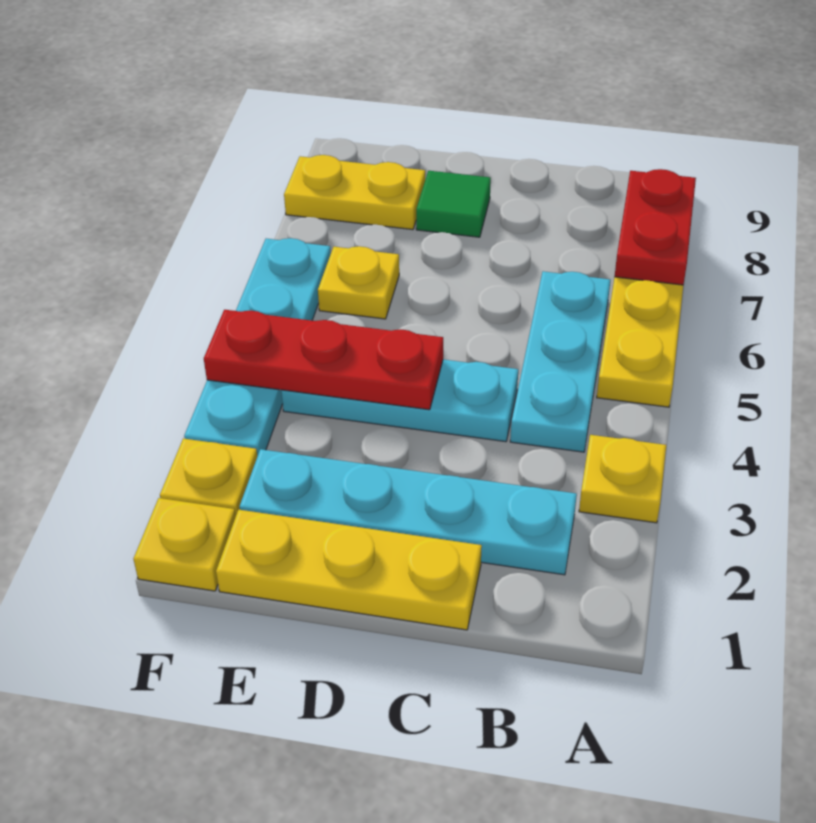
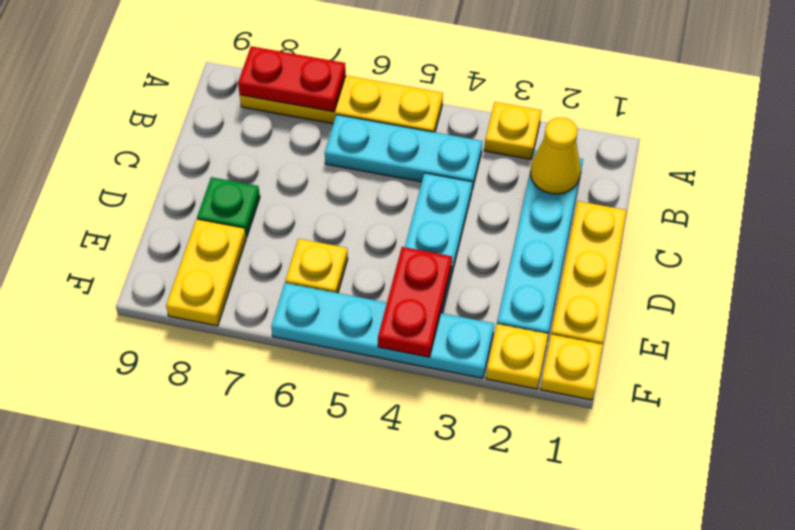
none -> yellow cone B2 level 2
red plate D4:F4 level 2 -> red plate E4:F4 level 2
green tile D8 level 1 -> green plate D8 level 1

